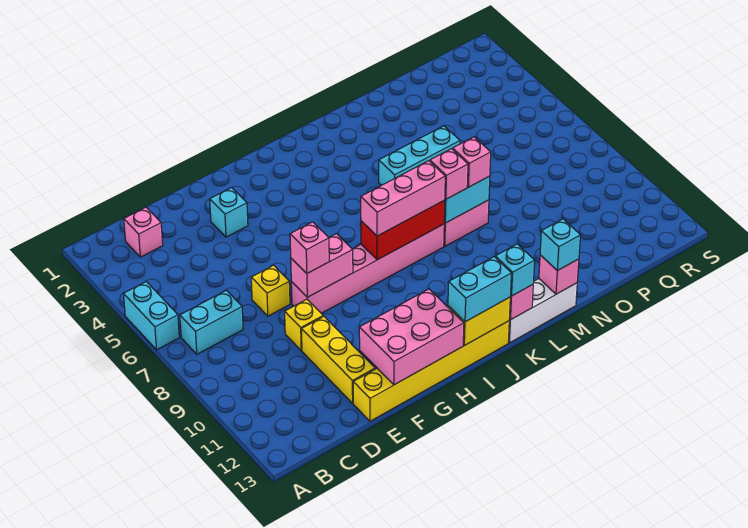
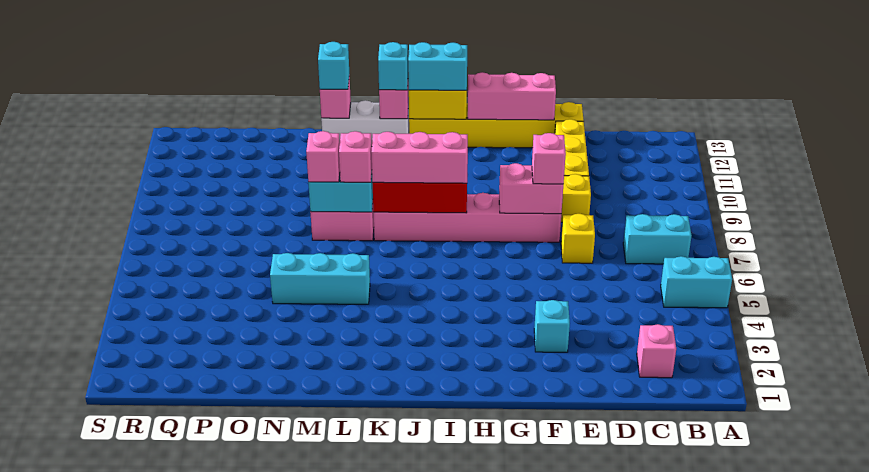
cyan brick A5:A6 level 1 -> cyan brick A5:B5 level 1
pink brick F12:H13 level 2 -> pink brick F13:H13 level 2

